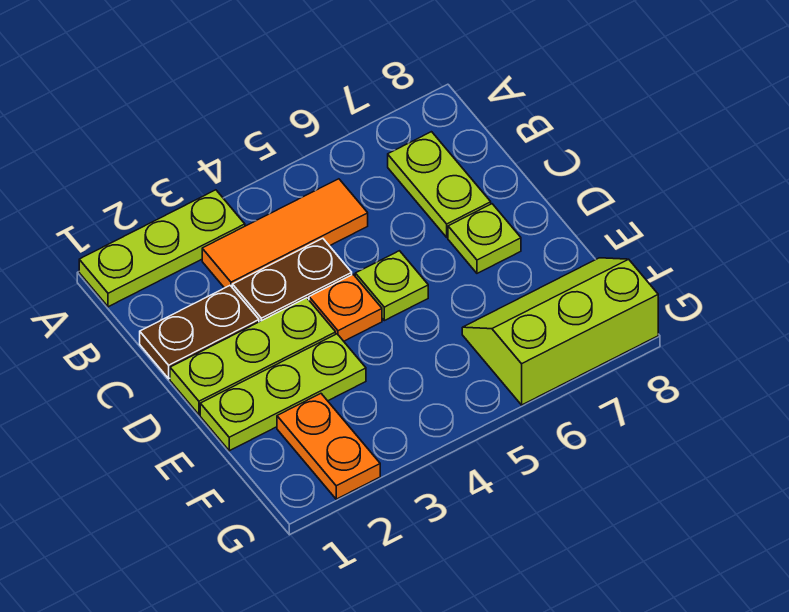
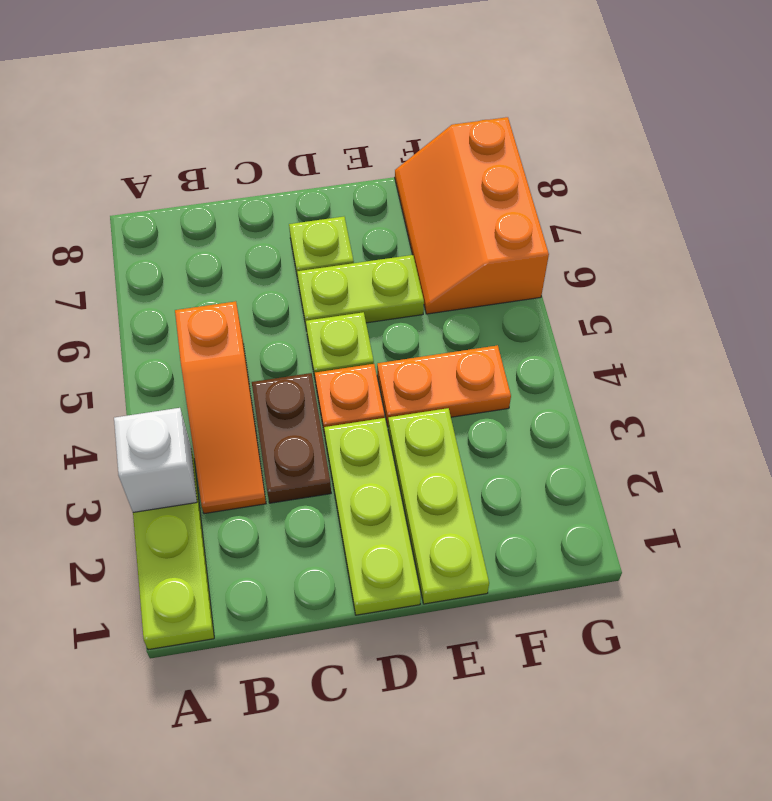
none -> white brick A3 level 2
orange tile B3:B5 level 1 -> orange slope B3:B5 level 1 top 5
lime plate B7:C7 level 1 -> lime plate D6:E6 level 1
brown plate C1:C2 level 1 -> none
orange plate F2:G2 level 1 -> orange plate E4:F4 level 1
lime slope F6:G8 level 1 top G -> orange slope F6:G8 level 1 top G

